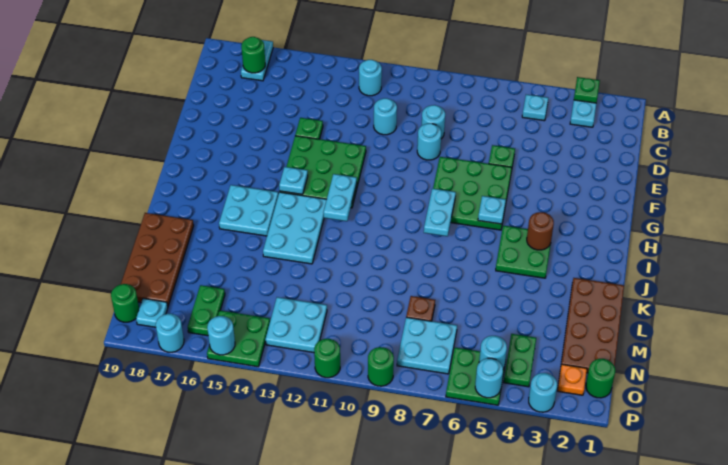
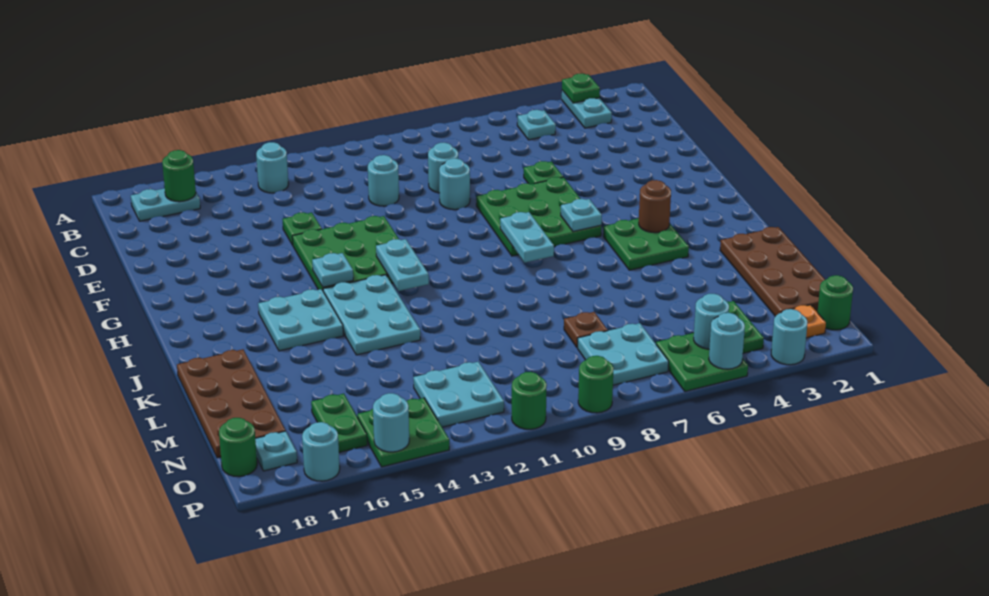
cyan plate A17:B17 level 1 -> cyan plate B17:B18 level 1
cyan round brick B12 level 1 -> cyan round brick B14 level 1

